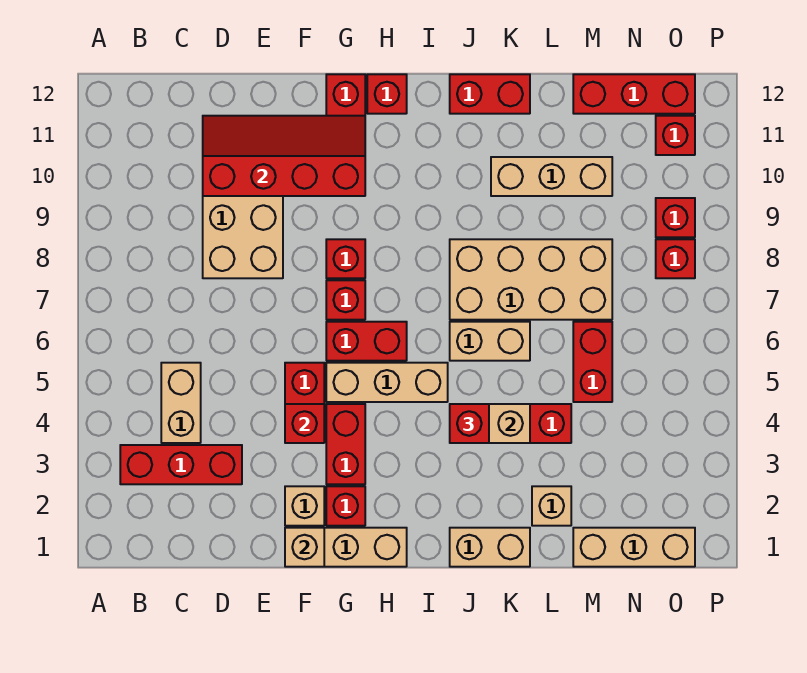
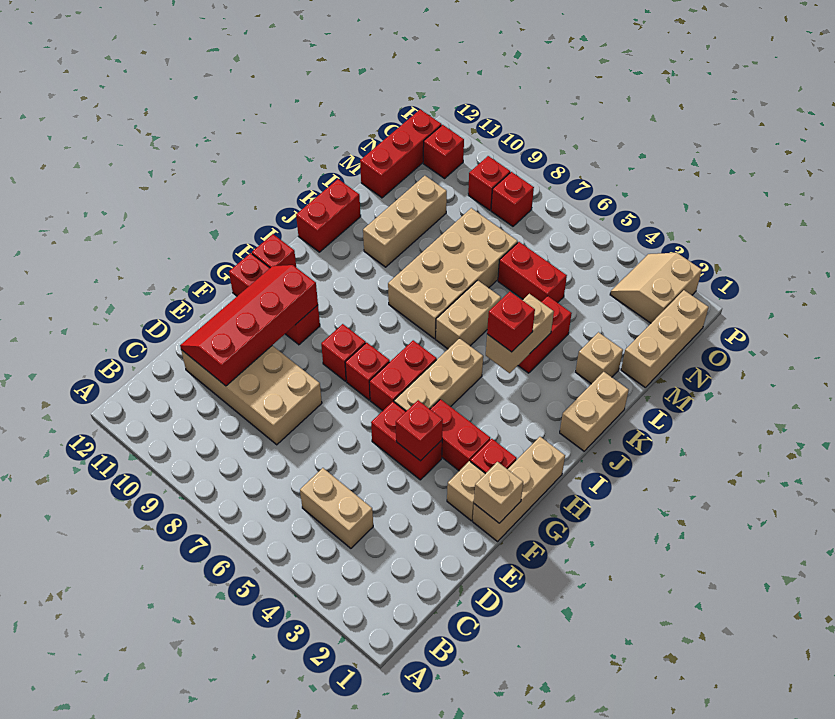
red brick B3:D3 level 1 -> none
none -> tan slope O2:P3 level 1 top 2

